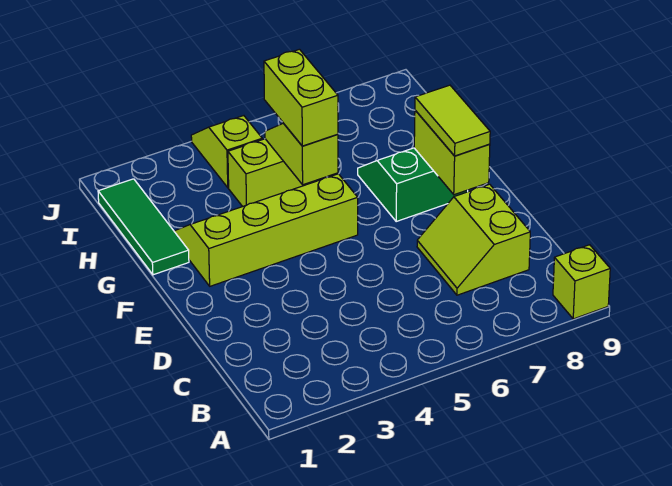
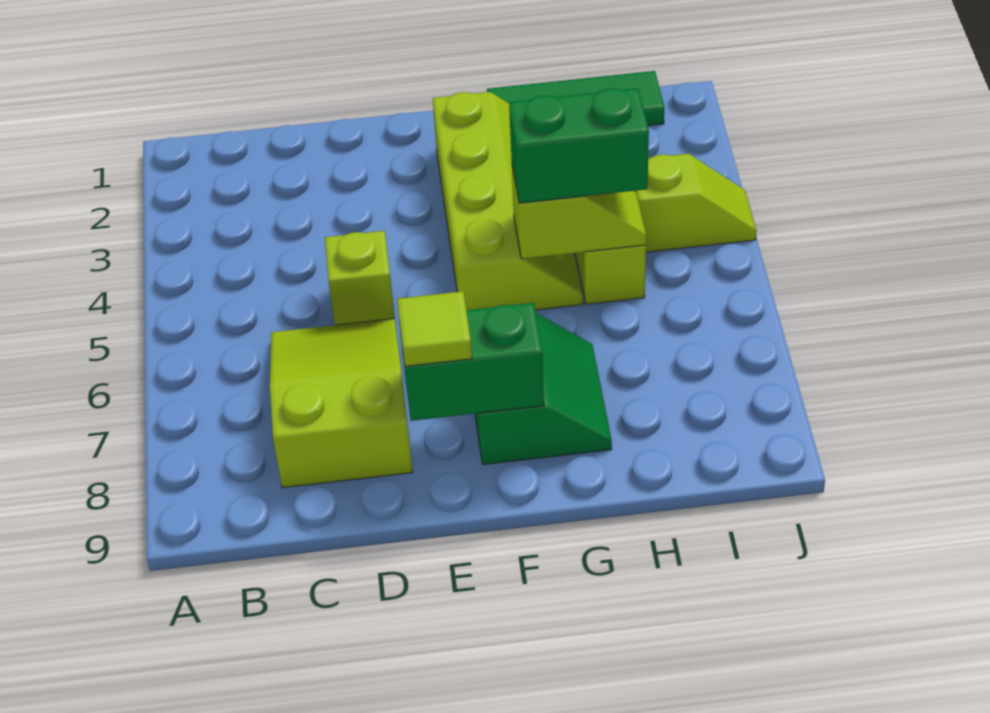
lime brick A9 level 1 -> lime brick D5 level 1
lime slope C7:D8 level 1 top 8 -> lime slope C6:D8 level 1 top 8
lime brick E8:F8 level 2 -> green brick E8:F8 level 2
lime tile E8:F8 level 3 -> lime tile E8 level 3
lime brick G5:H5 level 3 -> green brick G5:H5 level 3

